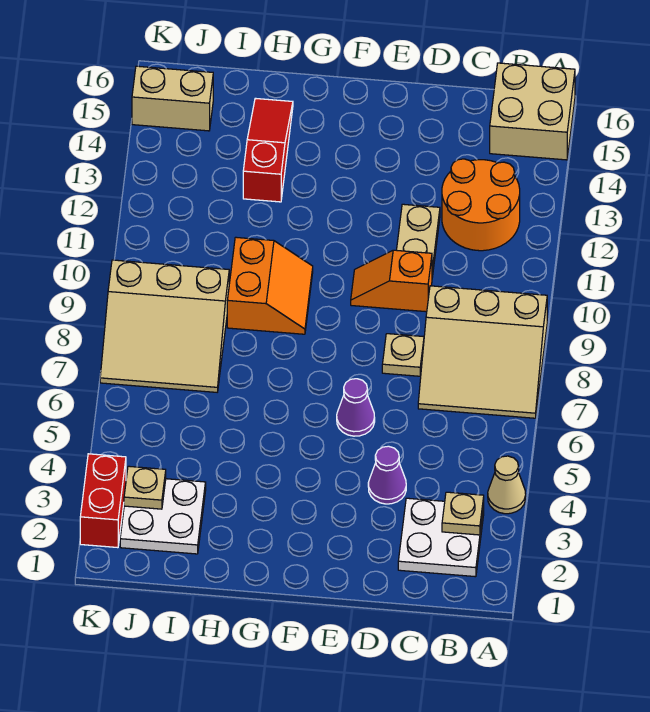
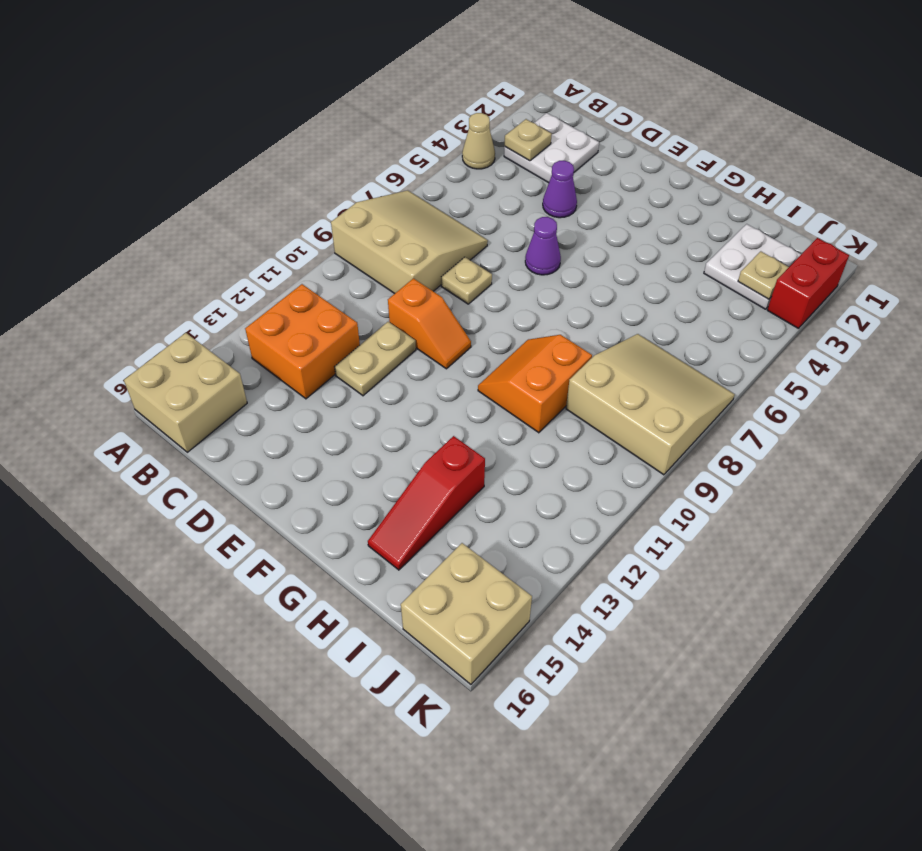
orange round brick B12:C13 level 1 -> orange brick B12:C13 level 1
tan brick J15:K15 level 1 -> tan brick J15:K16 level 1

